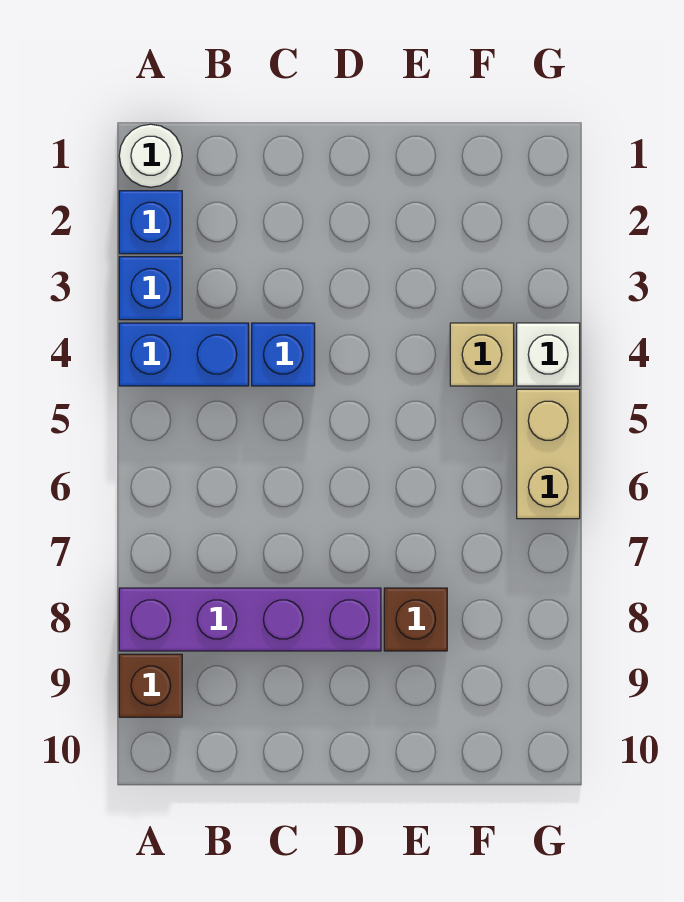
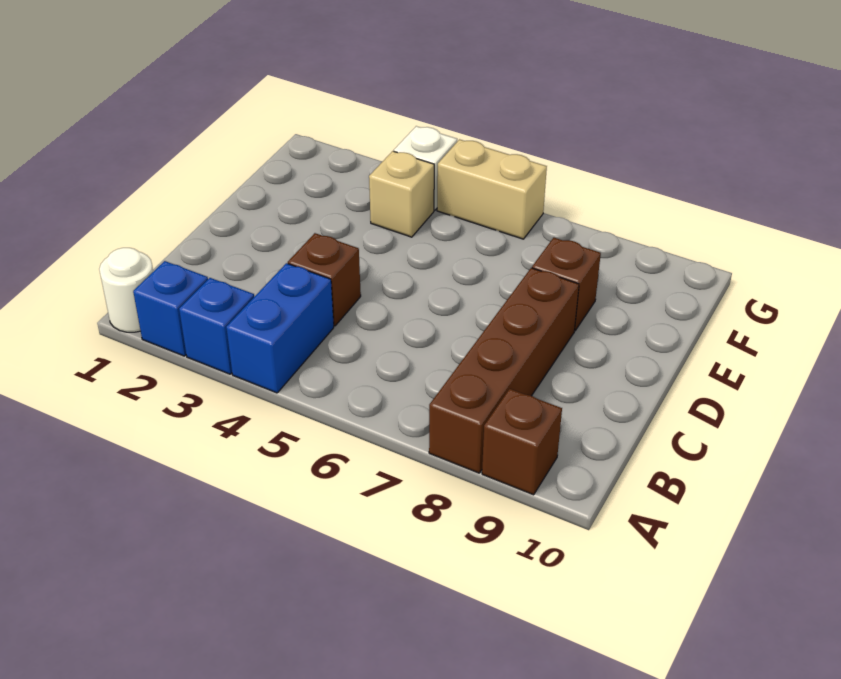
purple brick A8:D8 level 1 -> brown brick A8:D8 level 1
blue brick C4 level 1 -> brown brick C4 level 1

